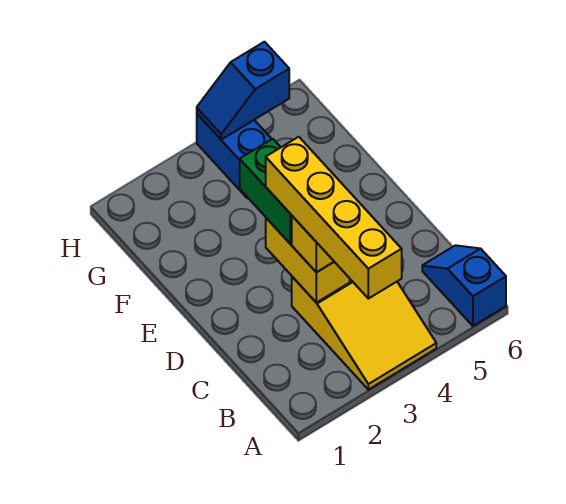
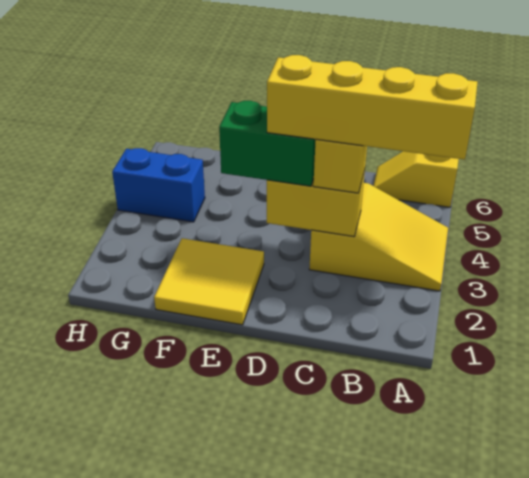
blue slope A6:B6 level 1 top A -> yellow slope A6:B6 level 1 top A
none -> yellow tile E1:F2 level 1
blue slope H4:H5 level 2 top 5 -> none

